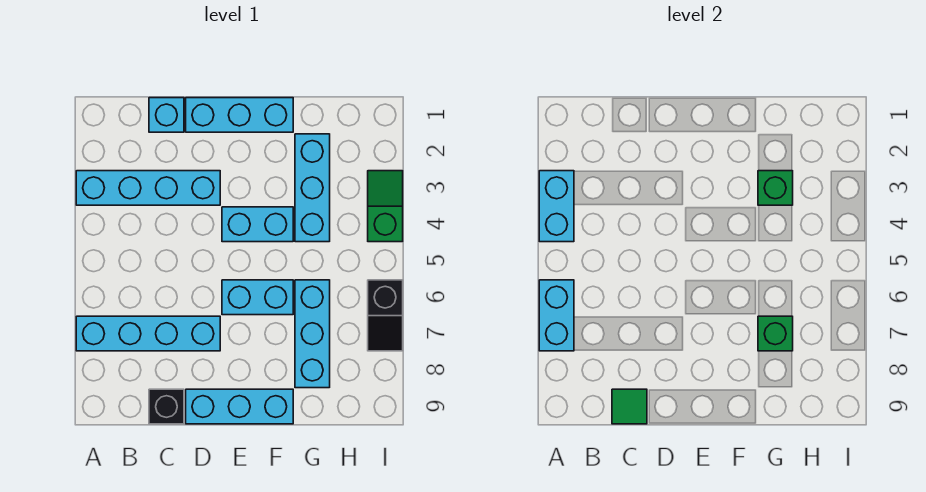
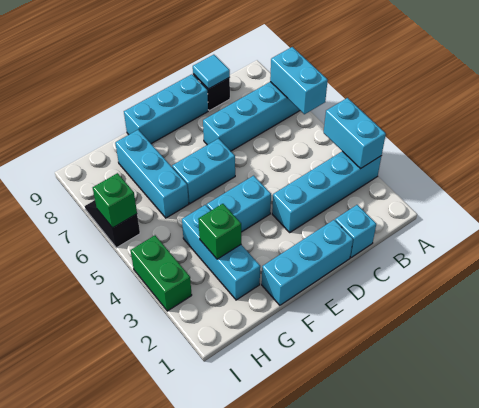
green tile C9 level 2 -> cyan tile C9 level 2
green brick G7 level 2 -> green brick I6 level 2
green slope I3:I4 level 1 top 4 -> green brick I3:I4 level 1

